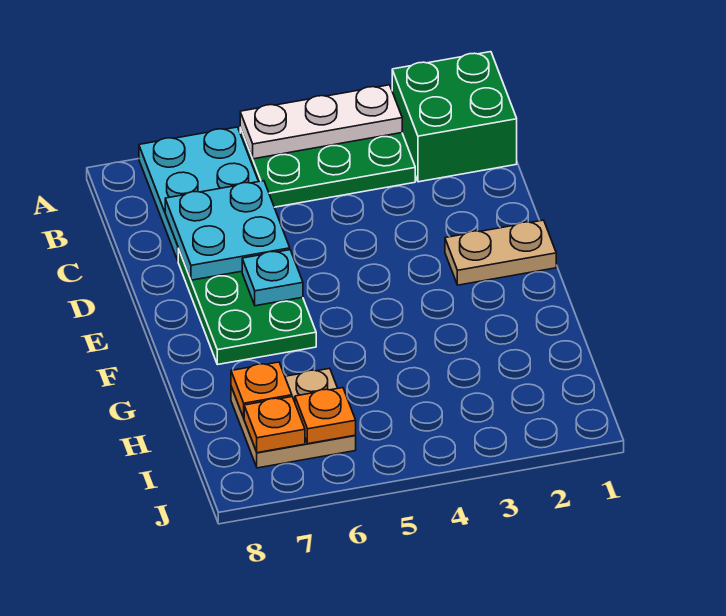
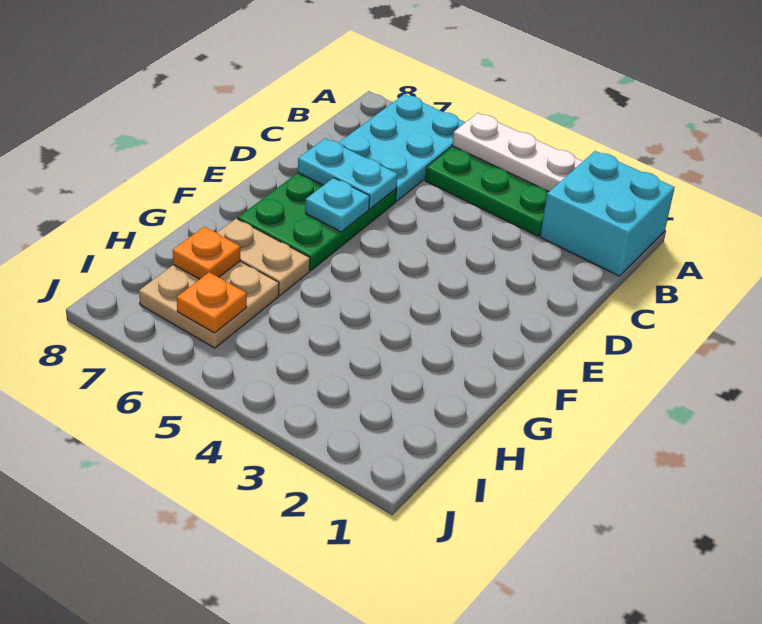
green brick A1:B2 level 1 -> cyan brick A1:B2 level 1
cyan plate C6:D7 level 2 -> cyan plate D6:D7 level 2
tan plate E1:E2 level 1 -> tan plate G6:G7 level 1
orange plate I7 level 2 -> none

